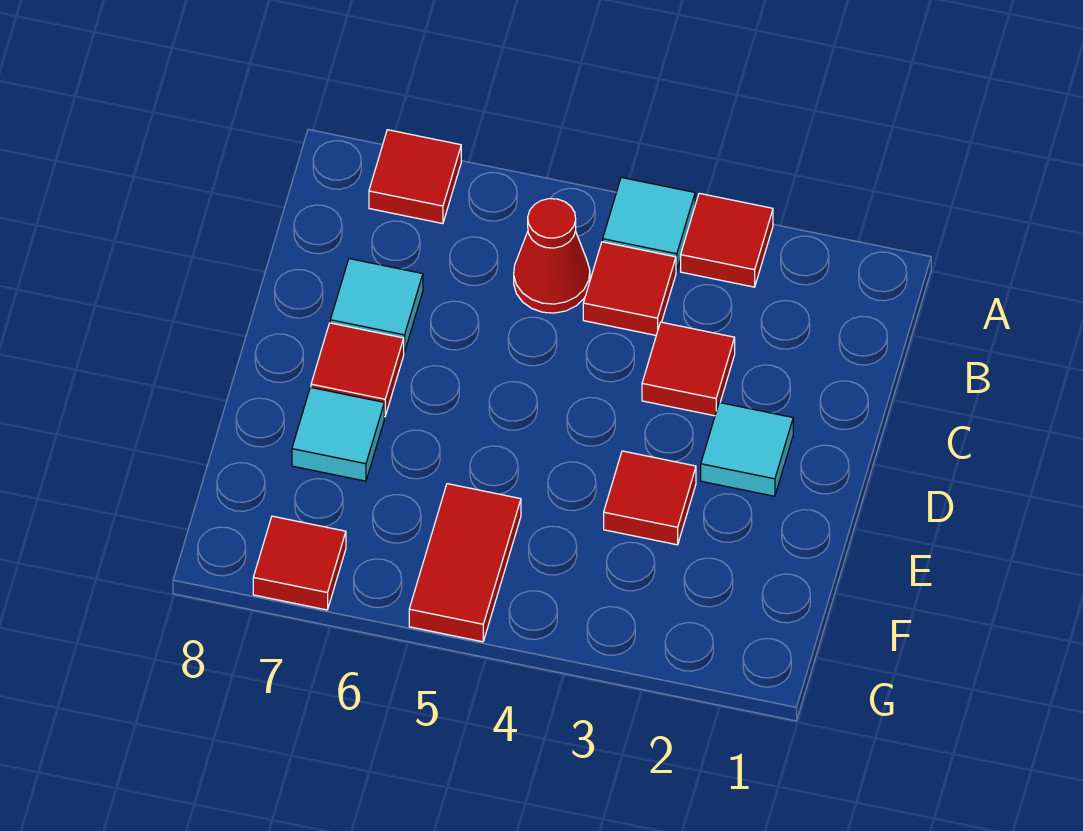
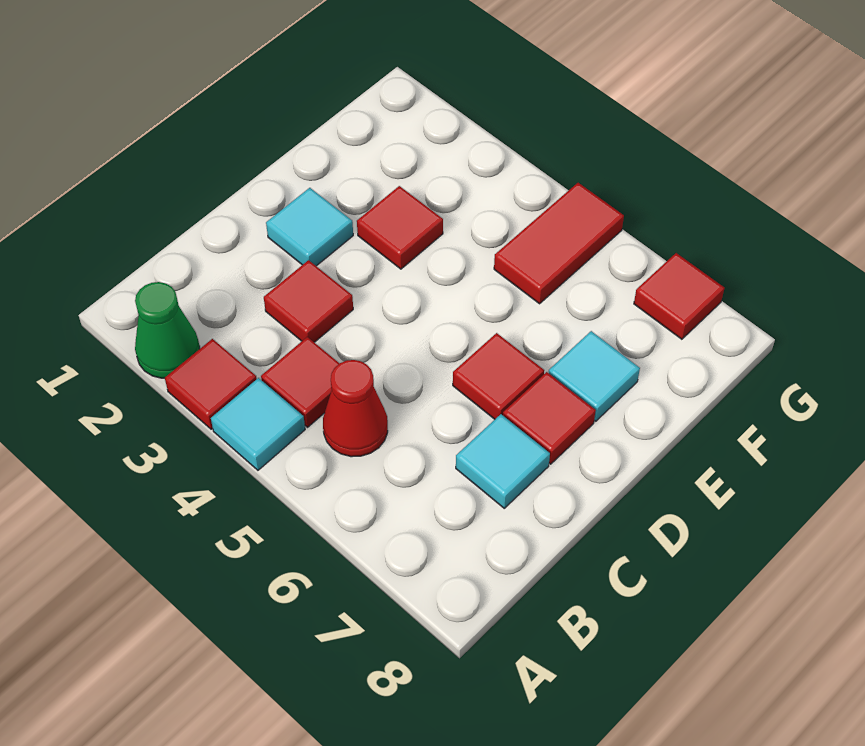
none -> green cone A2 level 1
red tile A7 level 1 -> red tile D6 level 1

